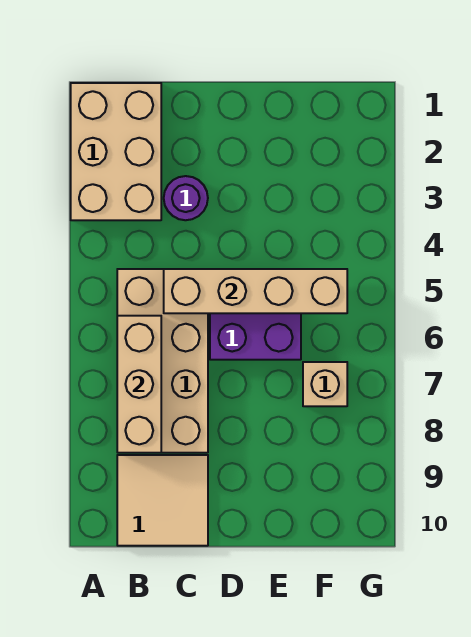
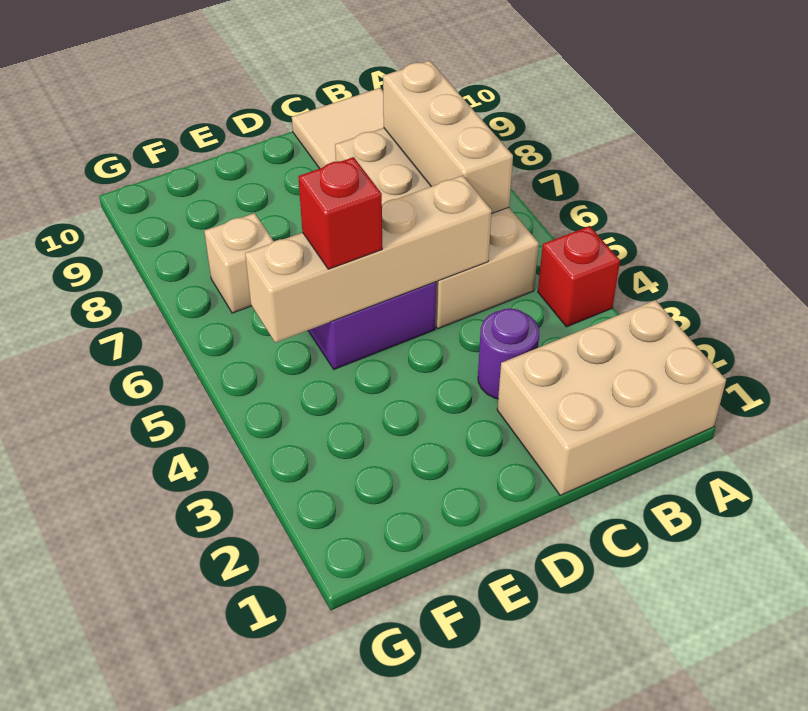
tan brick A1:B3 level 1 -> tan brick A1:C2 level 1
none -> red brick A4 level 1
none -> red brick E5 level 3

